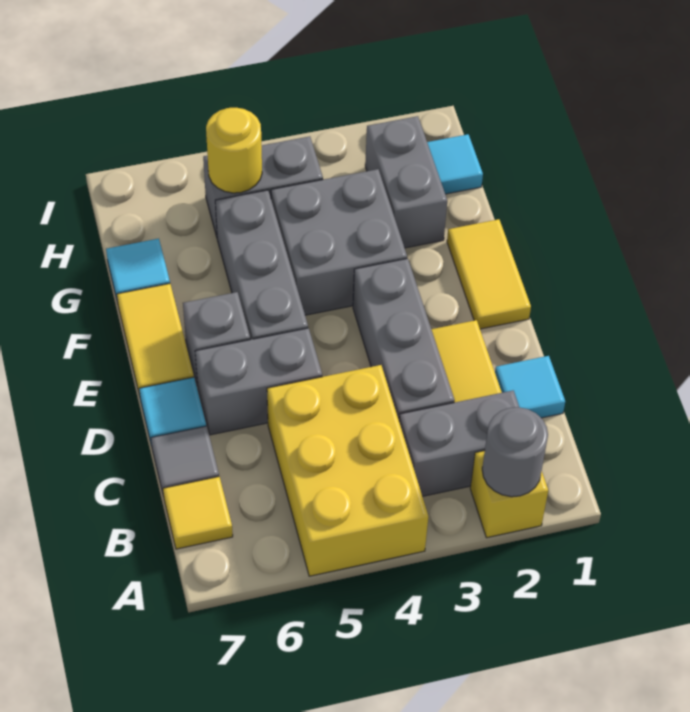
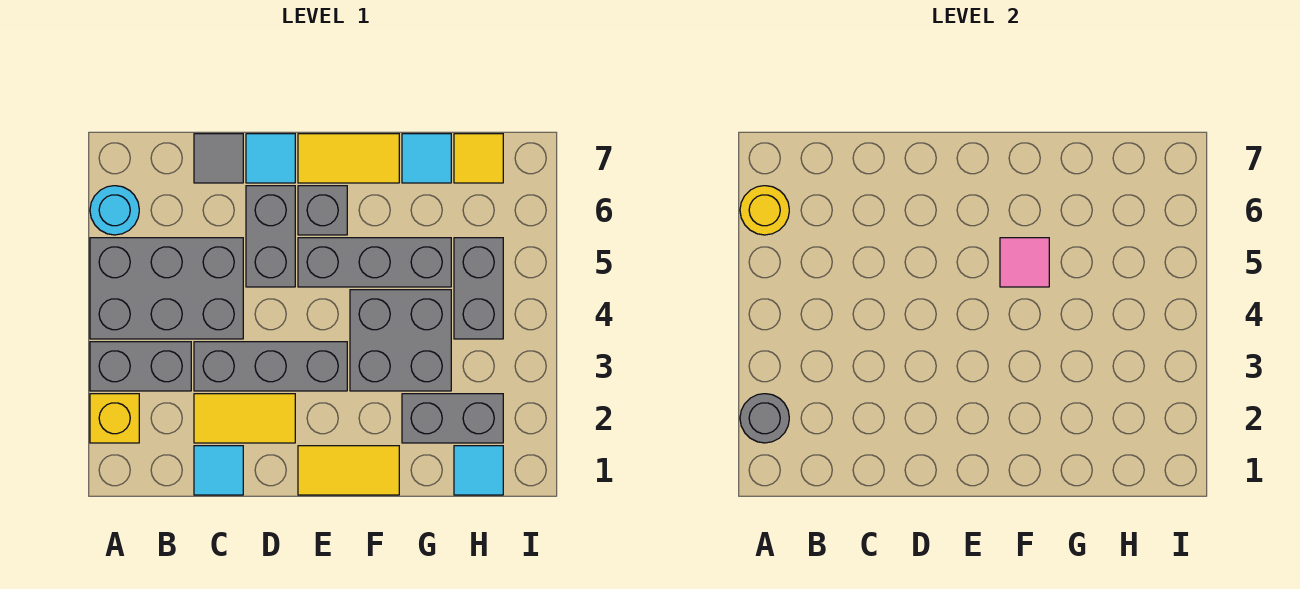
yellow brick A4:C5 level 1 -> grey brick A4:C5 level 1
none -> cyan round brick A6 level 1
grey brick B2:B3 level 1 -> grey brick A3:B3 level 1
yellow tile B7 level 1 -> yellow tile H7 level 1
none -> pink tile F5 level 2
yellow round brick H5 level 2 -> yellow round brick A6 level 2

